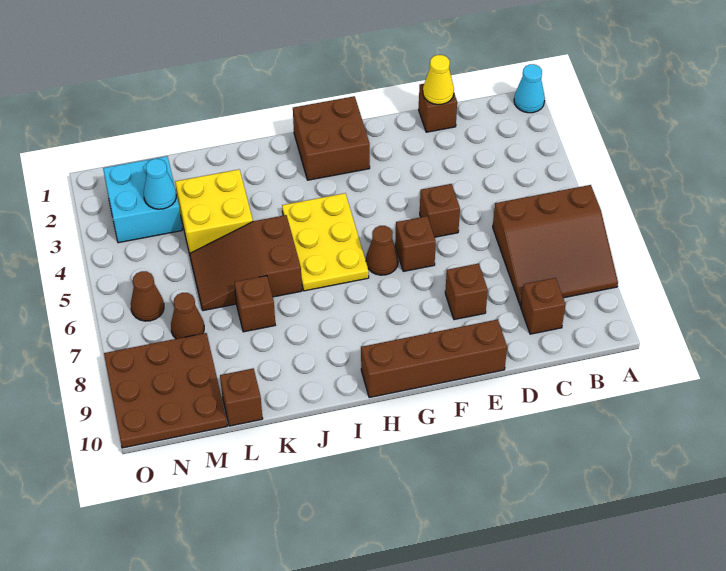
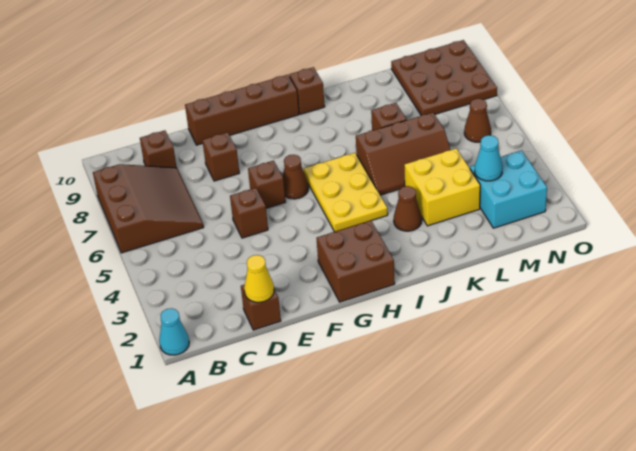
brown slope A6:C8 level 1 top 6 -> brown slope A6:C8 level 1 top A
brown slope J5:L6 level 1 top J -> brown slope J5:L6 level 1 top 6
brown brick L10 level 1 -> brown brick I10 level 1
brown cone M7 level 1 -> brown cone J3 level 1

